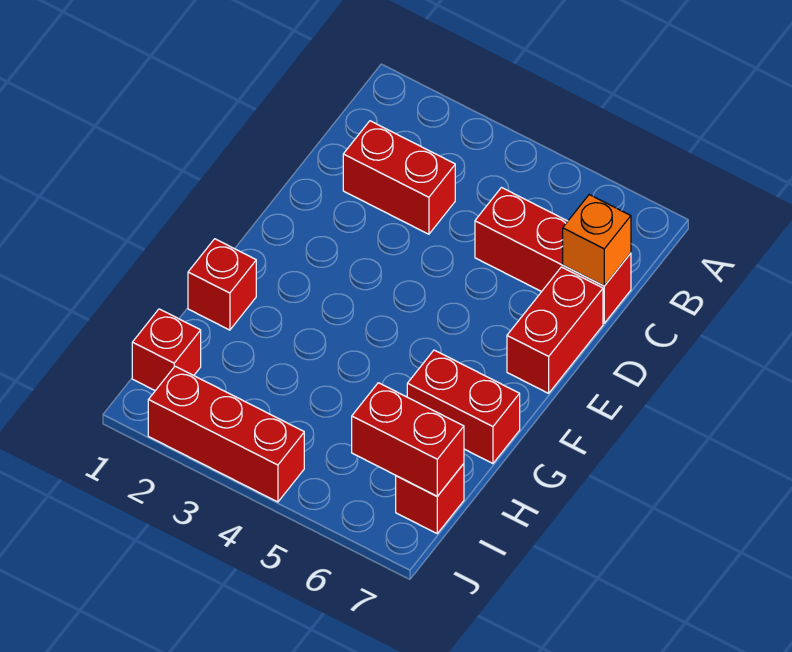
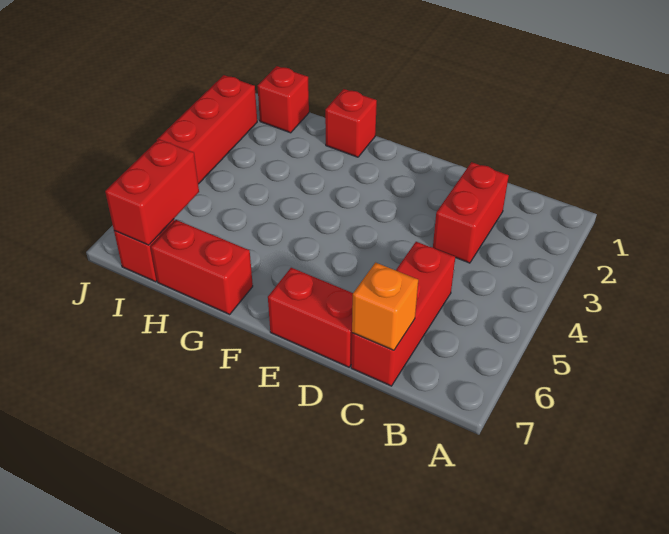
red brick G6:G7 level 1 -> red brick G7:H7 level 1

